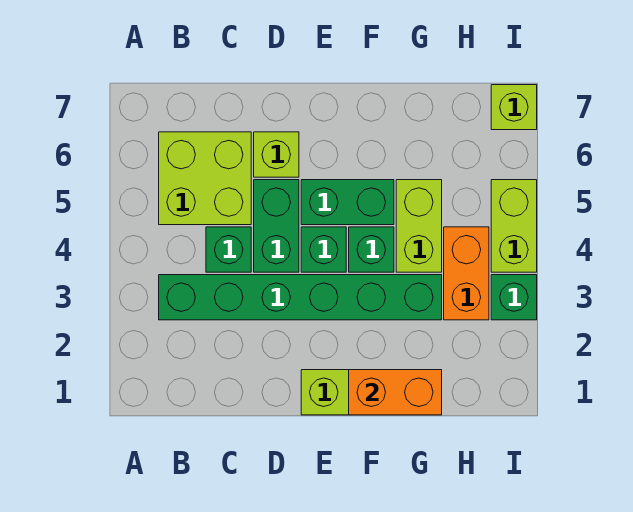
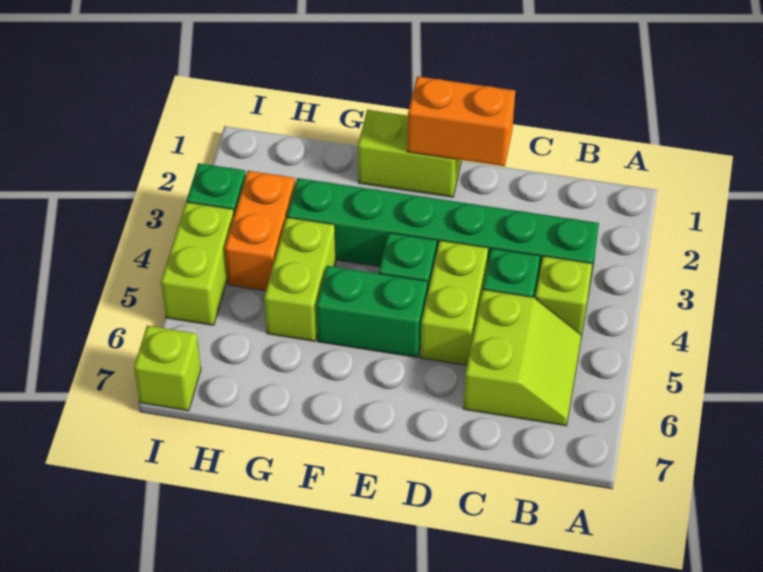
lime brick B5:C6 level 1 -> lime slope B5:C6 level 1 top C
green brick D4:D5 level 1 -> lime brick D4:D5 level 1
lime brick D6 level 1 -> lime brick B4 level 1
orange brick F1:G1 level 2 -> orange brick D1:E1 level 2
green brick F4 level 1 -> none

